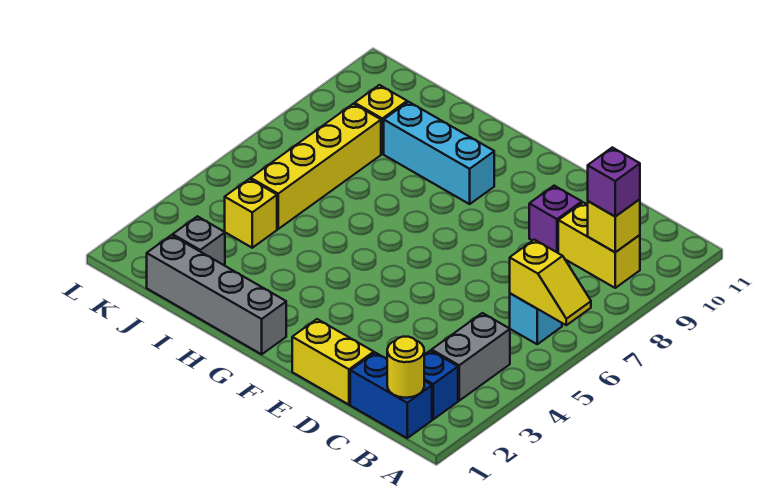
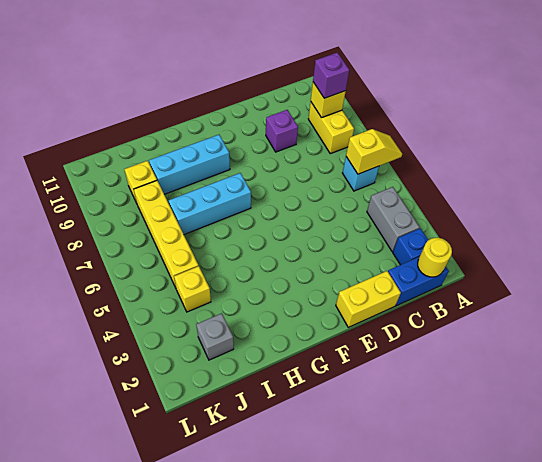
yellow brick B9:C9 level 1 -> yellow brick B8:B9 level 1
grey brick G1:J1 level 1 -> none
none -> cyan brick G7:I7 level 1

